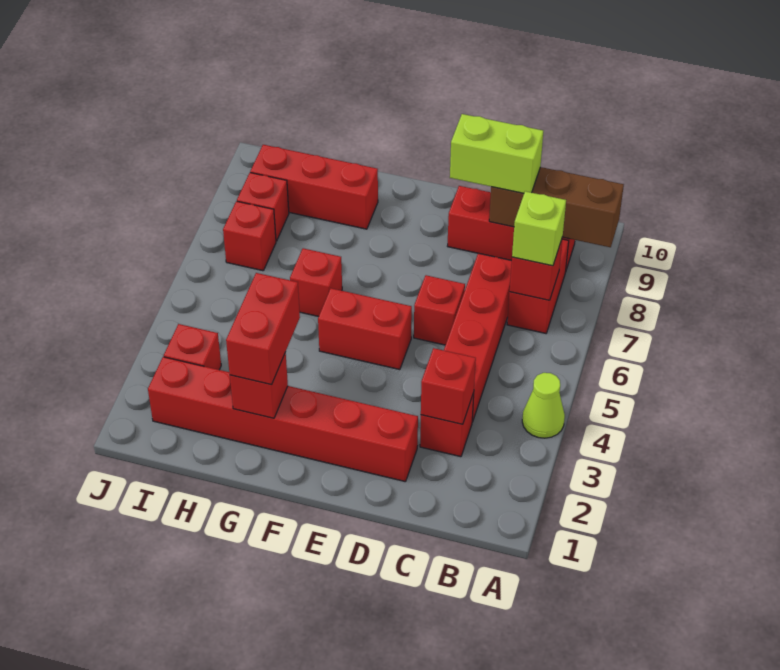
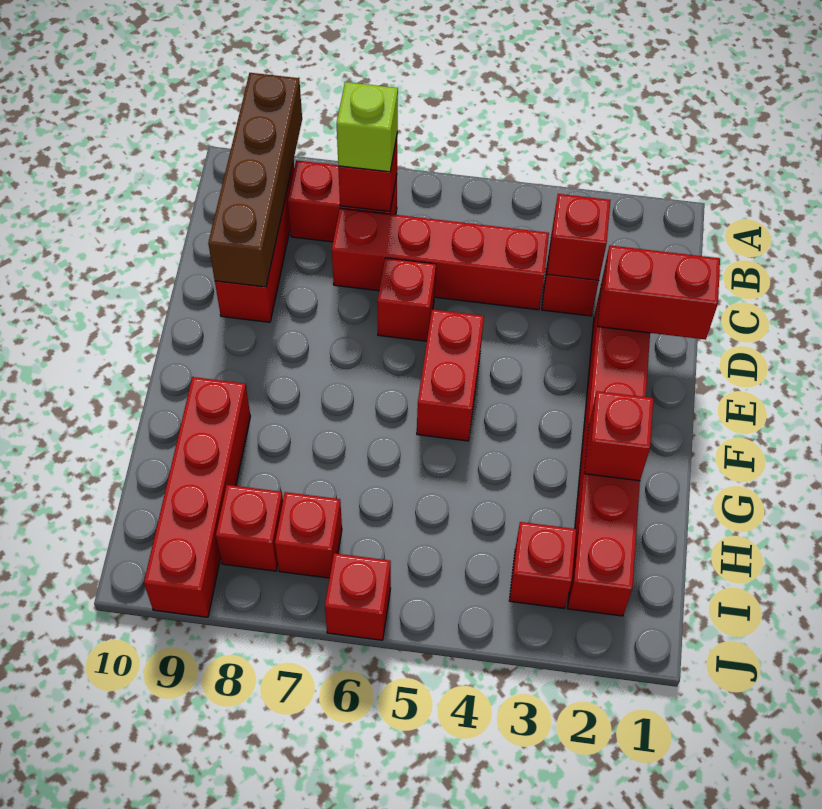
lime cone A4 level 1 -> none
brown brick A9:C9 level 2 -> brown brick A9:D9 level 2
lime brick C9:D9 level 3 -> none
red brick G2:G3 level 3 -> red brick D1:D2 level 2
red brick G6 level 1 -> red brick J6 level 1
red brick G9:I9 level 1 -> red brick G9:J9 level 1

